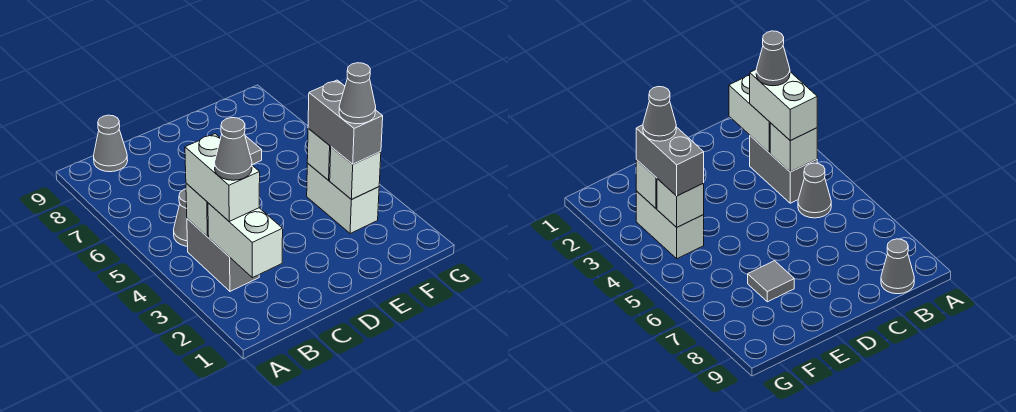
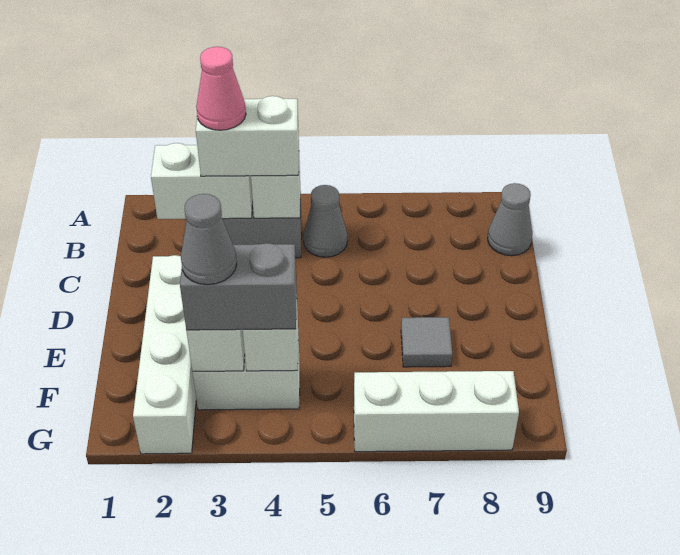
grey cone B3 level 4 -> pink cone B3 level 4
none -> white brick D2:G2 level 1
none -> white brick G6:G8 level 1

